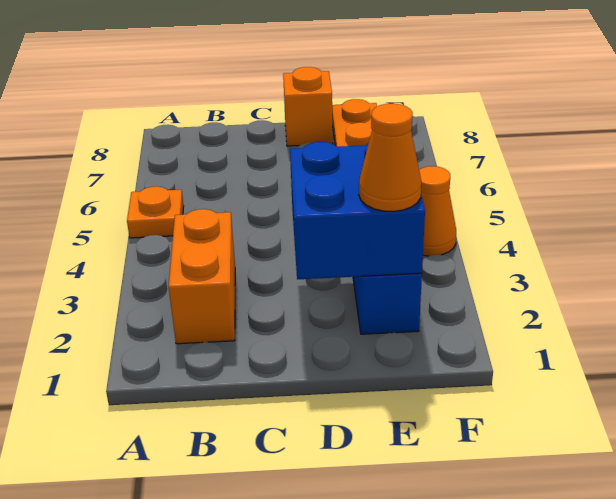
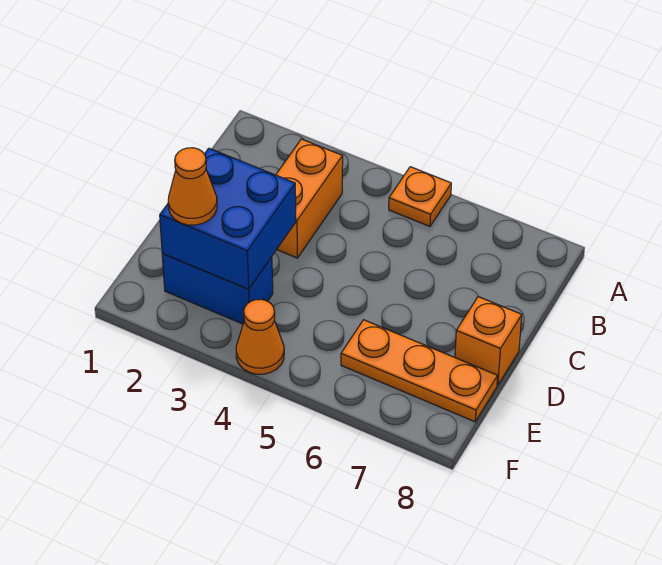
orange brick B2:B3 level 1 -> orange brick B3:C3 level 1

